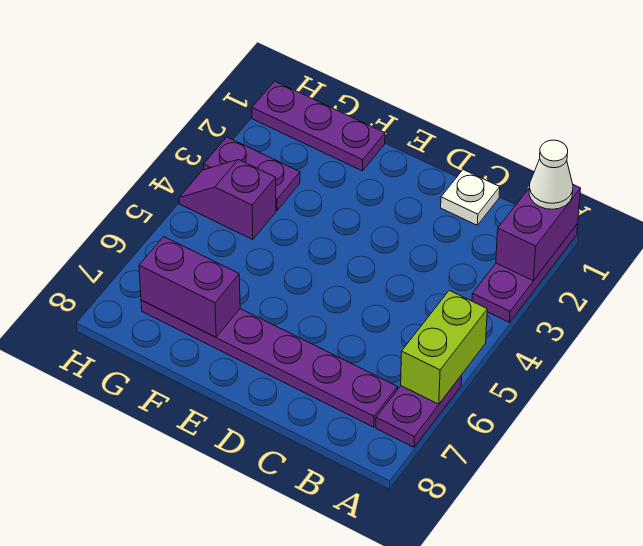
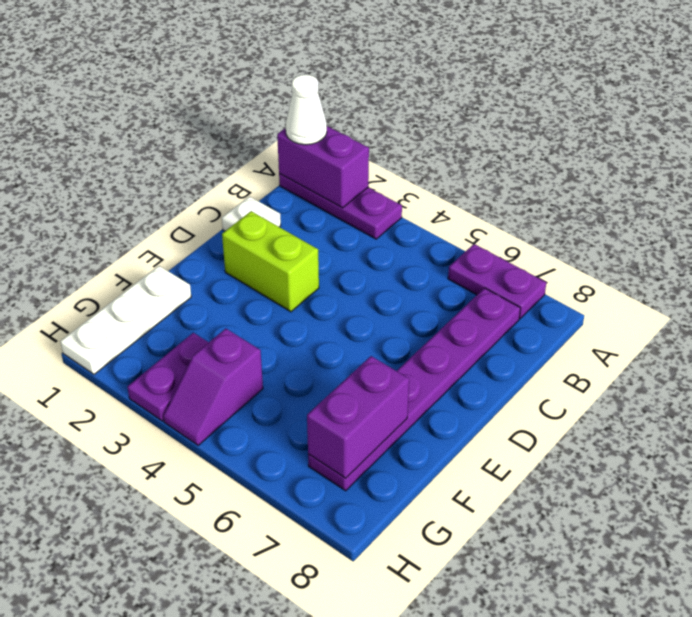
lime brick A5:A6 level 2 -> lime brick D2:D3 level 1
purple plate F1:H1 level 1 -> white plate F1:H1 level 1

